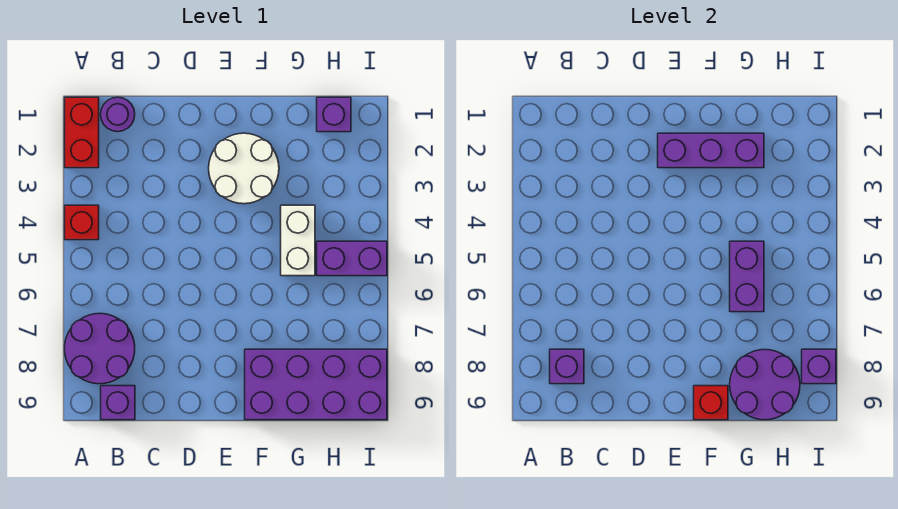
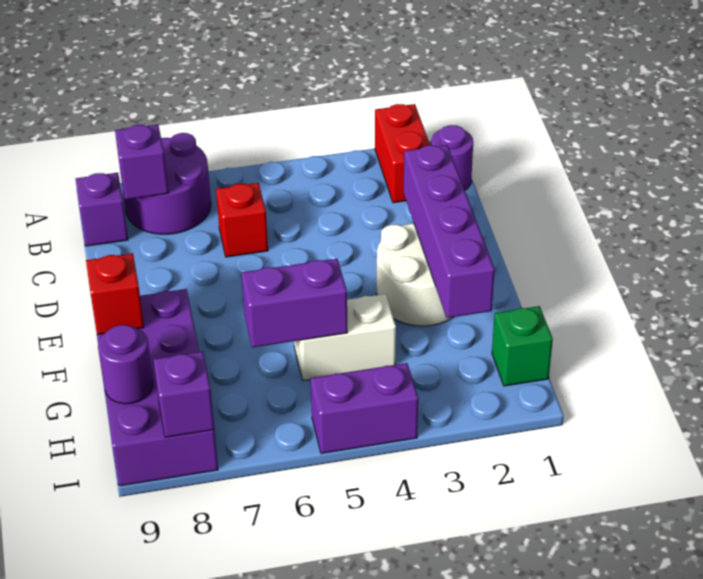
red brick A1:A2 level 1 -> red brick A2:B2 level 1
red brick A4 level 1 -> red brick C6 level 1
purple brick E2:G2 level 2 -> purple brick D2:G2 level 2
purple round brick G8:H9 level 2 -> purple round brick H9 level 2
purple brick H1 level 1 -> green brick H1 level 1
purple brick H5:I5 level 1 -> purple brick I4:I5 level 1

